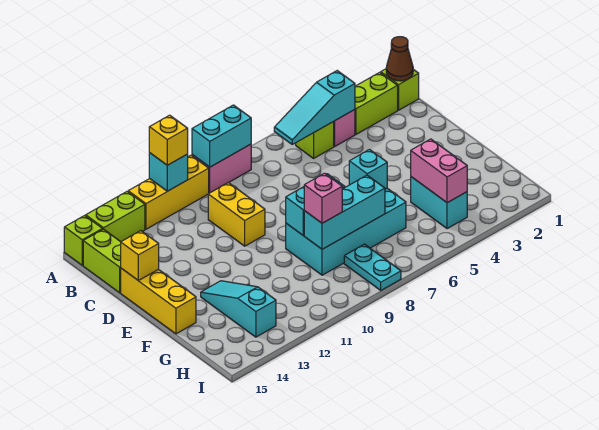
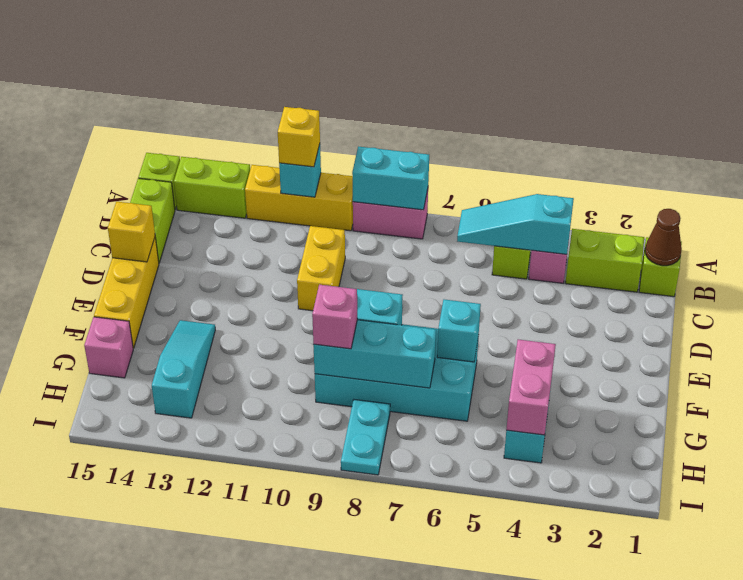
none -> pink brick G15 level 1

